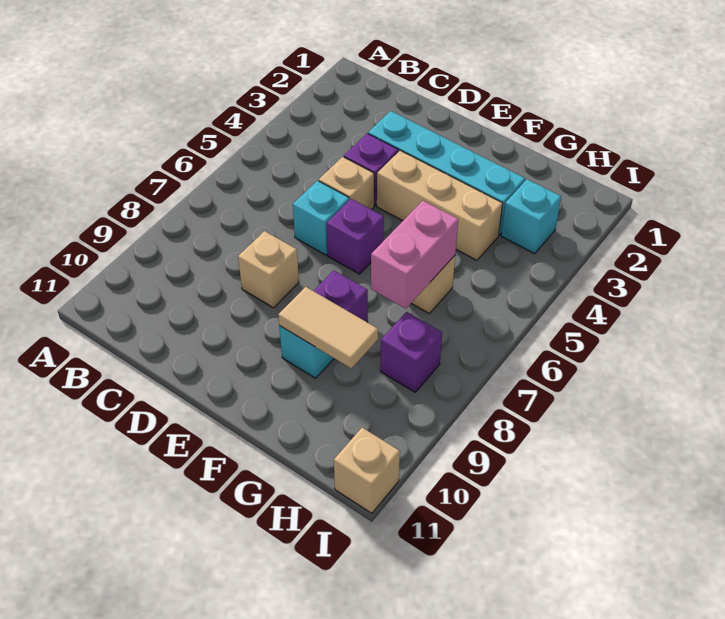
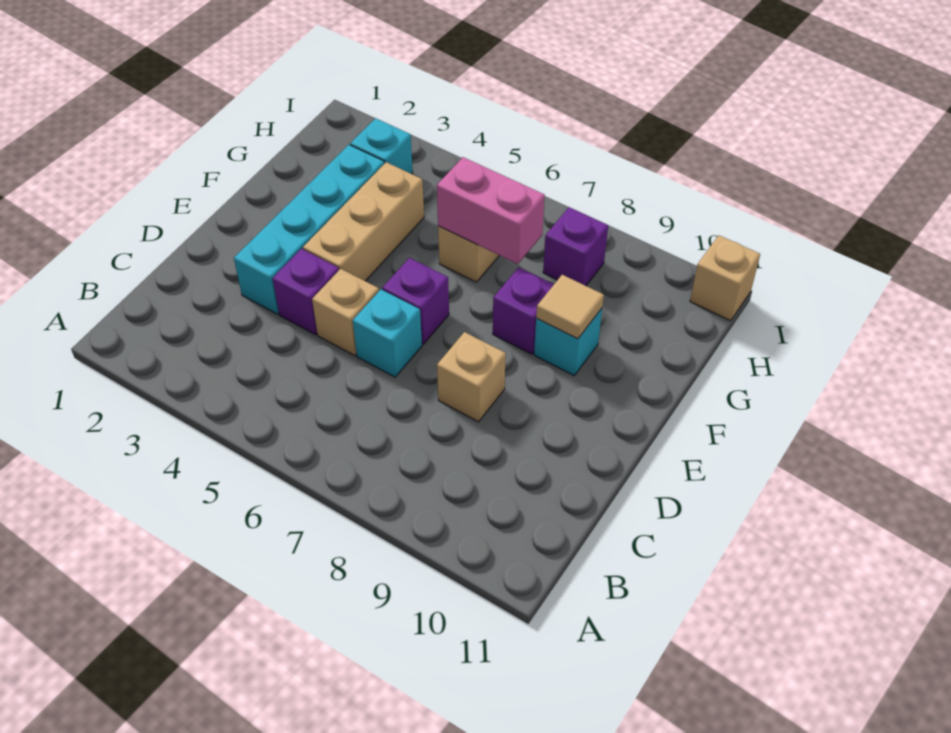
tan tile F9:G9 level 2 -> tan tile F9 level 2

